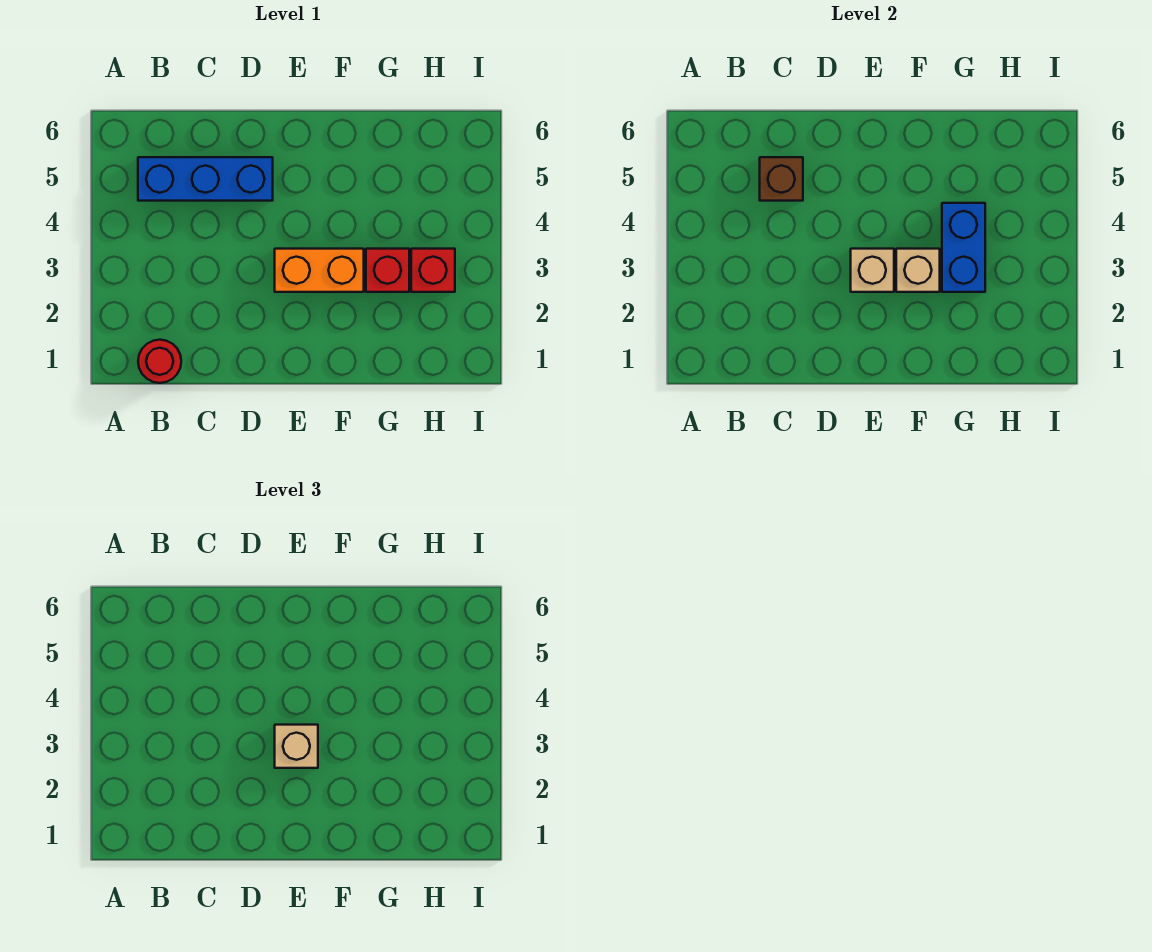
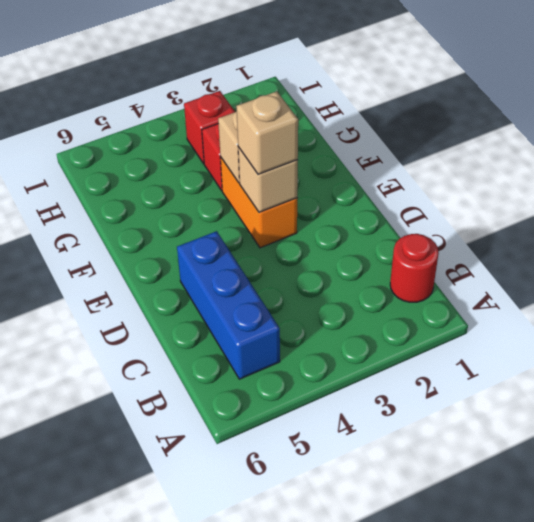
brown brick C5 level 2 -> none
blue brick G3:G4 level 2 -> none

